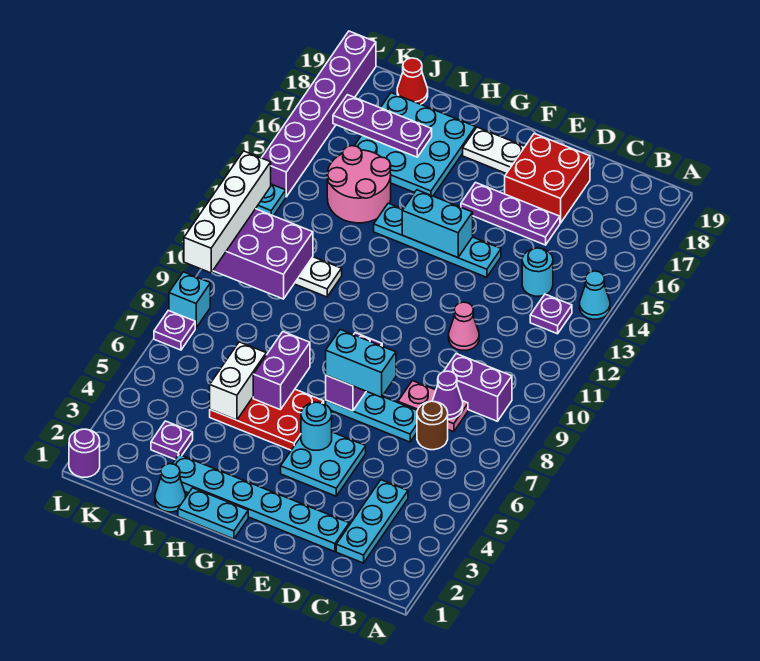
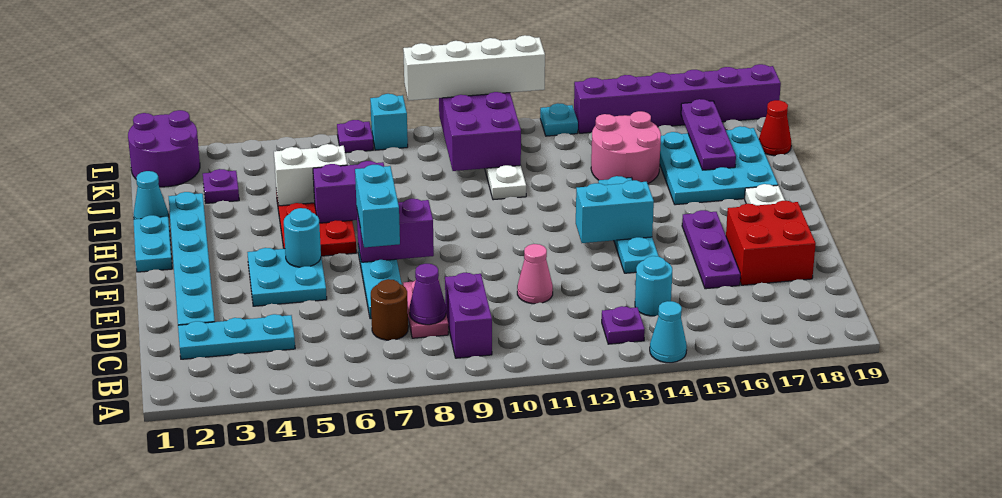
cyan brick F14:G14 level 2 -> cyan brick F13:F14 level 2
purple round brick L1 level 1 -> purple round brick K1:L2 level 1

